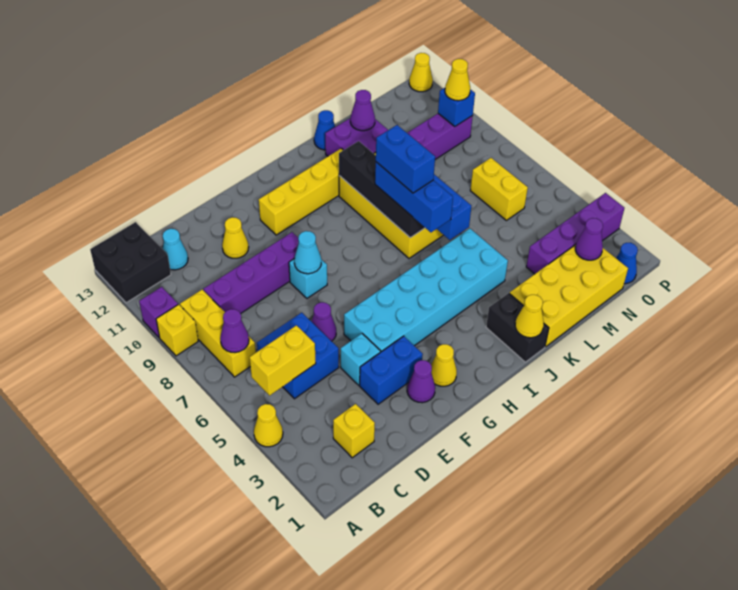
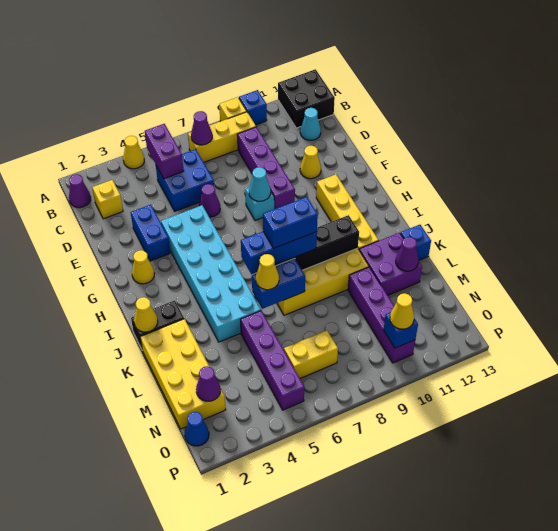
purple brick A10 level 1 -> blue brick A10 level 1
yellow brick B5:C5 level 2 -> purple brick B5:C5 level 2
cyan brick E4 level 1 -> none
purple cone F2 level 1 -> purple cone B1 level 1
blue cone K13 level 1 -> blue brick K13 level 1
purple brick M3:P3 level 1 -> purple brick L5:O5 level 1
yellow cone P13 level 1 -> yellow cone K6 level 3

